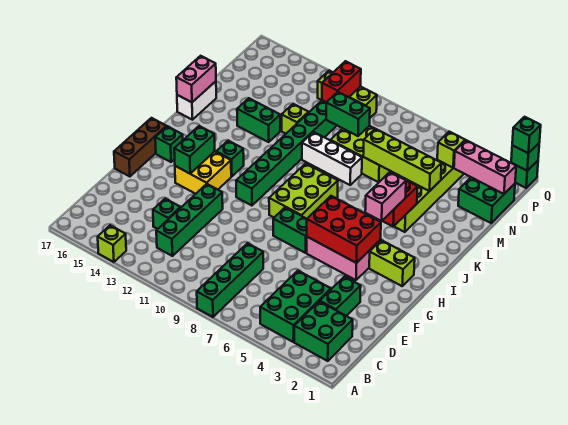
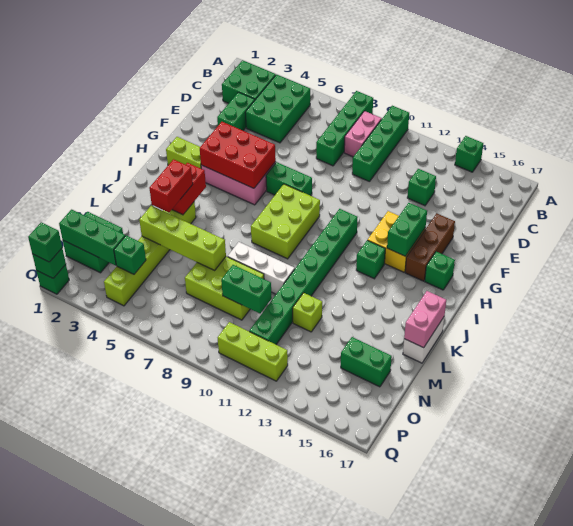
lime brick A14 level 1 -> green brick A14 level 1
green brick C12:F12 level 1 -> green brick A10:D10 level 1
brown brick F17:H17 level 1 -> brown brick F15:H15 level 1
pink brick I4:J4 level 3 -> pink brick B9:C9 level 1
green brick L13:L14 level 1 -> green brick N15:N16 level 1
pink brick O1:O3 level 2 -> green brick O1:O3 level 2
lime brick O4 level 2 -> green brick O4 level 2
red brick O11:P11 level 2 -> red brick K4:L4 level 3

